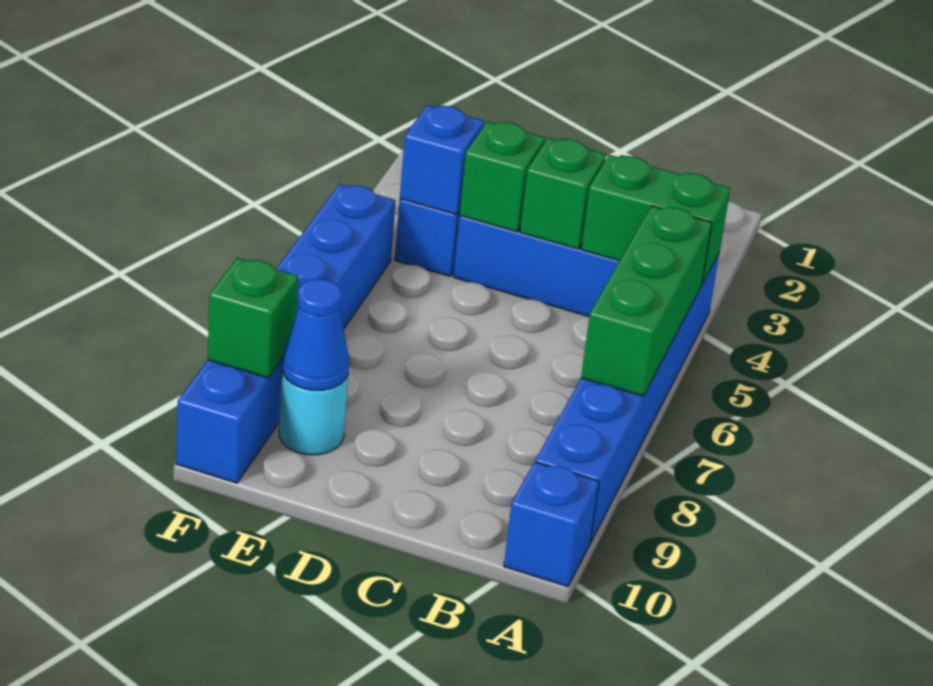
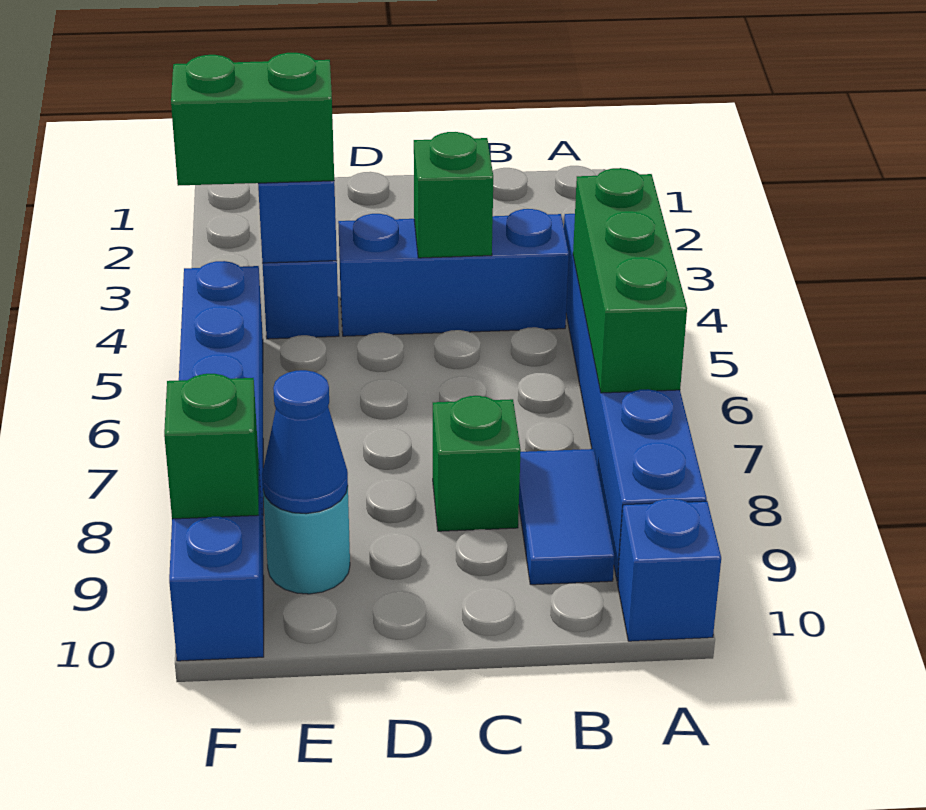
green brick A4:B4 level 2 -> green brick E4:F4 level 3
none -> blue tile B8:B9 level 1
green brick D4 level 2 -> green brick C8 level 1

